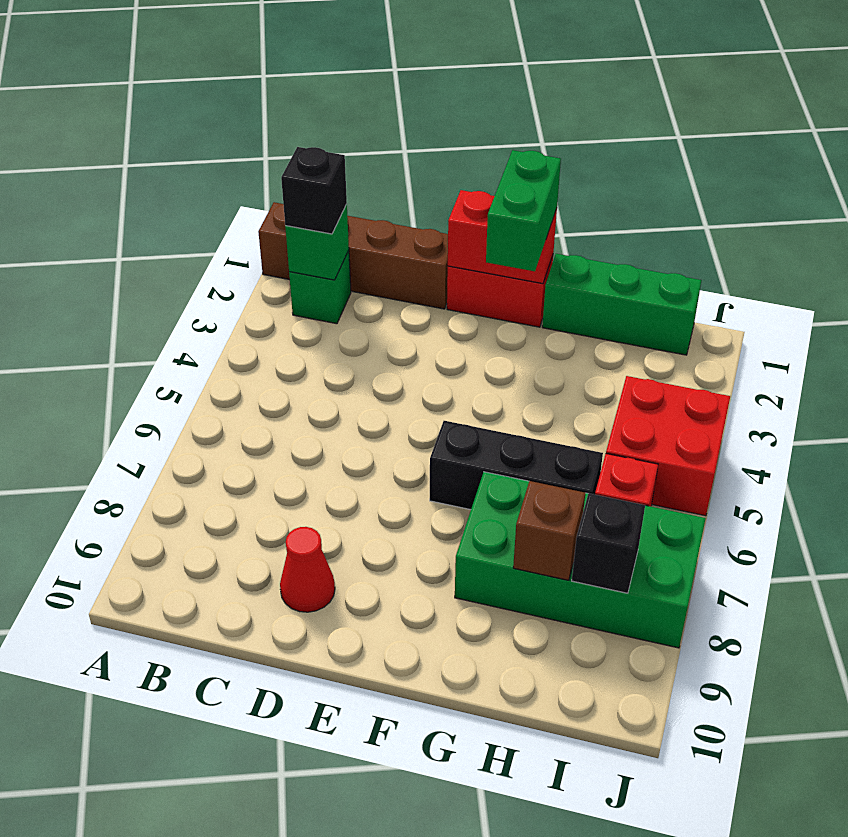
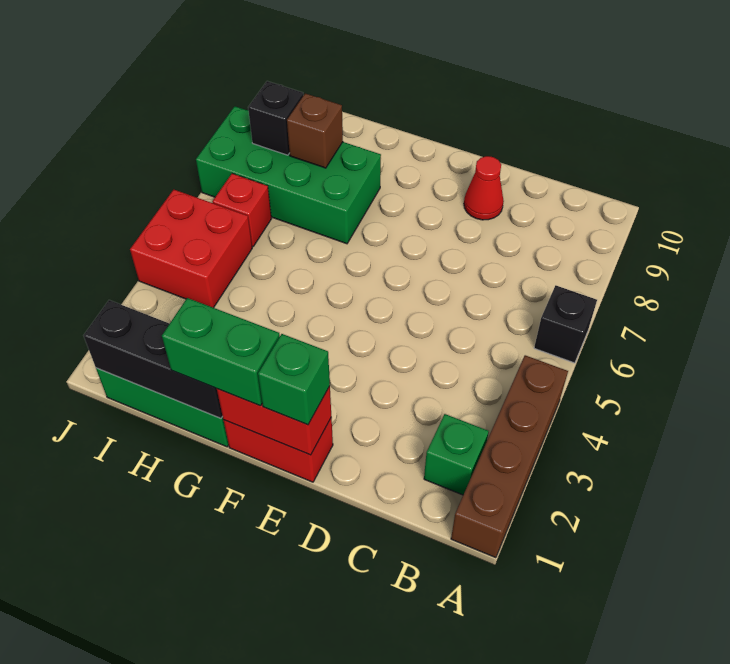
brown brick A1:D1 level 1 -> brown brick A1:A4 level 1
green brick B2 level 2 -> green brick E1 level 3
black brick B2 level 3 -> black brick A6 level 1
green brick F1:F2 level 3 -> green brick F1:G1 level 3
black brick F6:H6 level 1 -> black brick G1:I1 level 2

